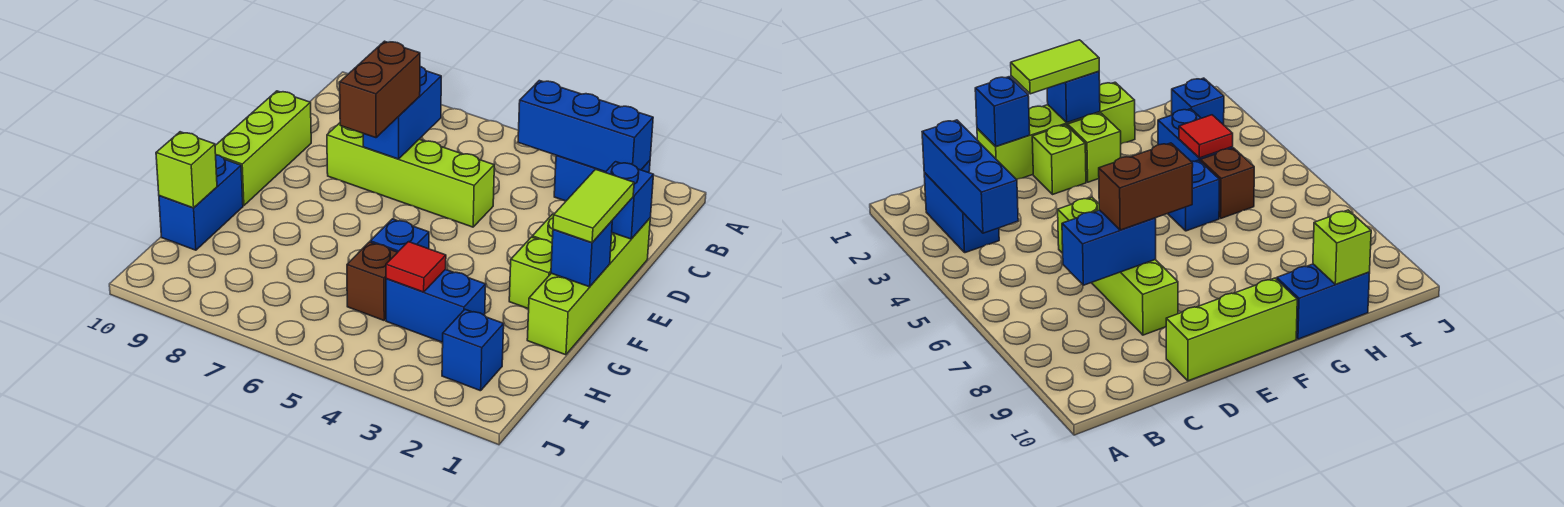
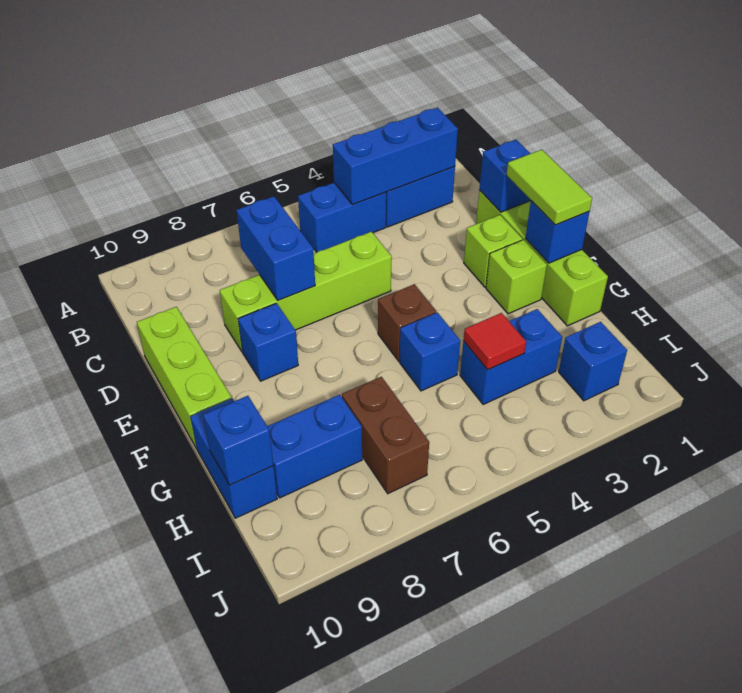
none -> blue brick B4:B5 level 1
brown brick D7:E7 level 3 -> brown brick H7:I7 level 1
none -> blue brick E8 level 1
brown brick H5 level 1 -> brown brick F5 level 1
none -> blue brick H8:H9 level 1
lime brick H10 level 2 -> blue brick H10 level 2

